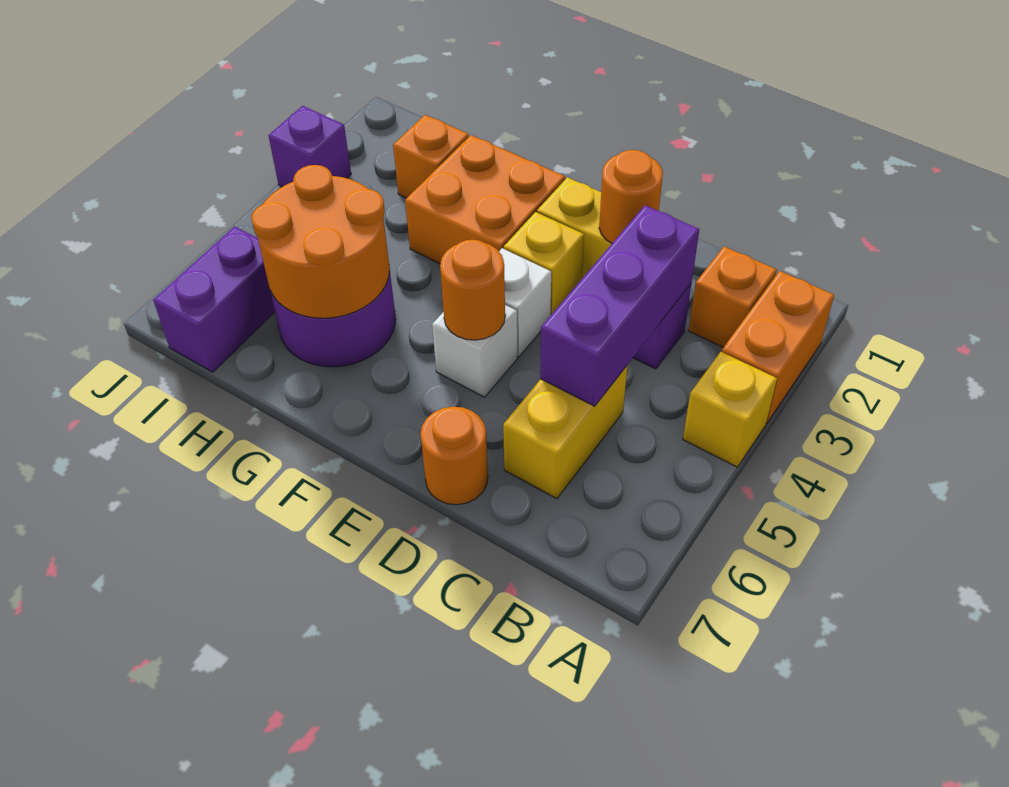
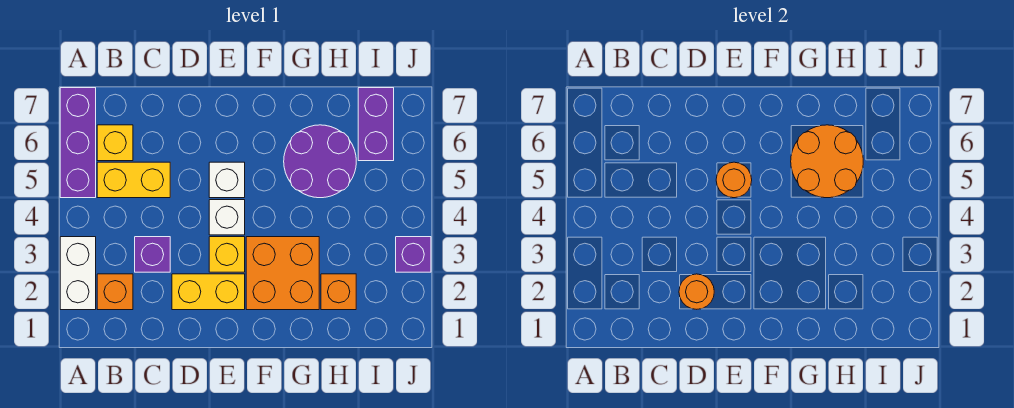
orange brick A2:A3 level 1 -> white brick A2:A3 level 1
yellow brick A4 level 1 -> yellow brick B6 level 1
purple brick C3:C5 level 2 -> purple brick A5:A7 level 1
yellow brick C5:C6 level 1 -> yellow brick B5:C5 level 1
orange round brick D7 level 1 -> none

